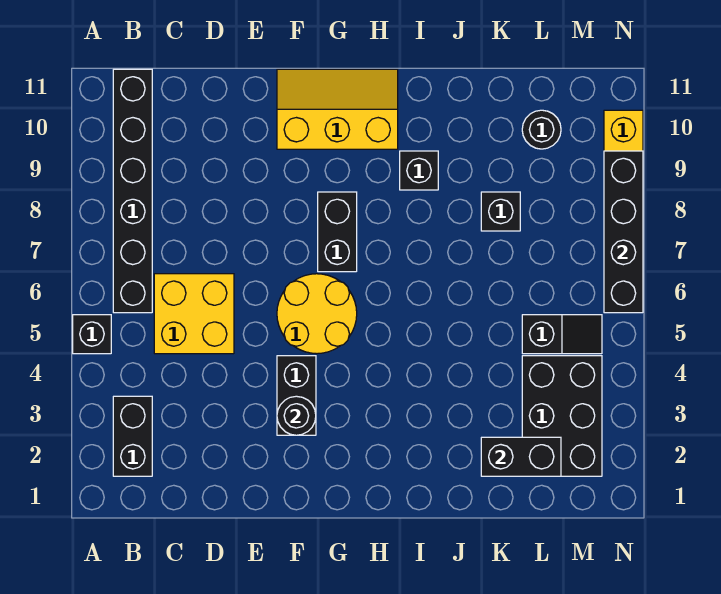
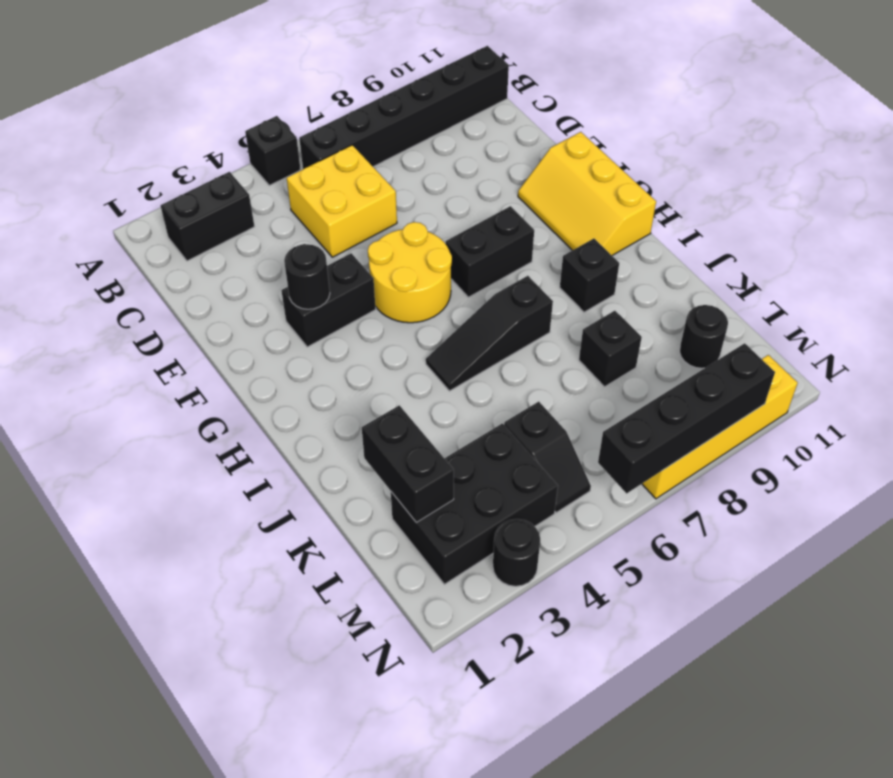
yellow slope F10:H11 level 1 top 10 -> yellow slope F10:H11 level 1 top 11
none -> black slope I5:I7 level 1 top 7
none -> black round brick N3 level 1

